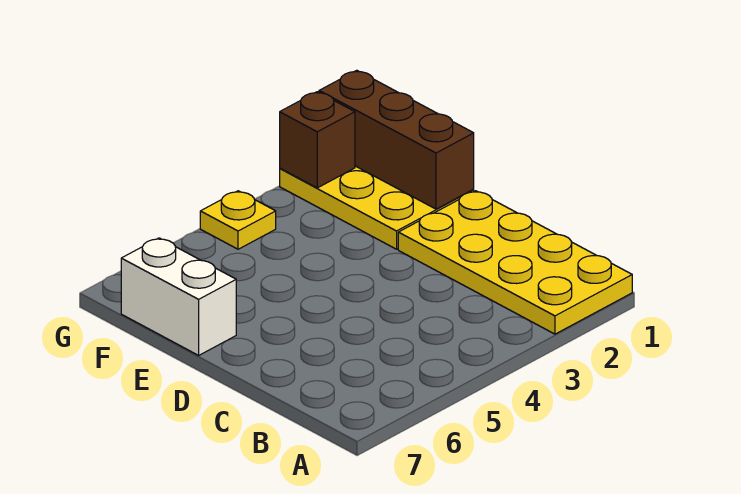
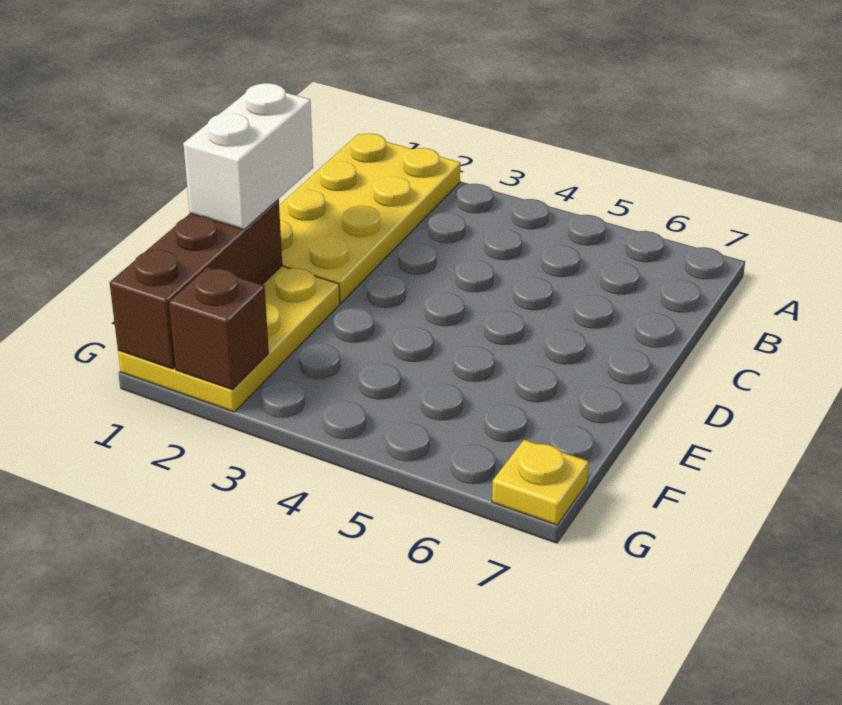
white brick E7:F7 level 1 -> white brick D1:E1 level 3
yellow plate G4 level 1 -> yellow plate G7 level 1

